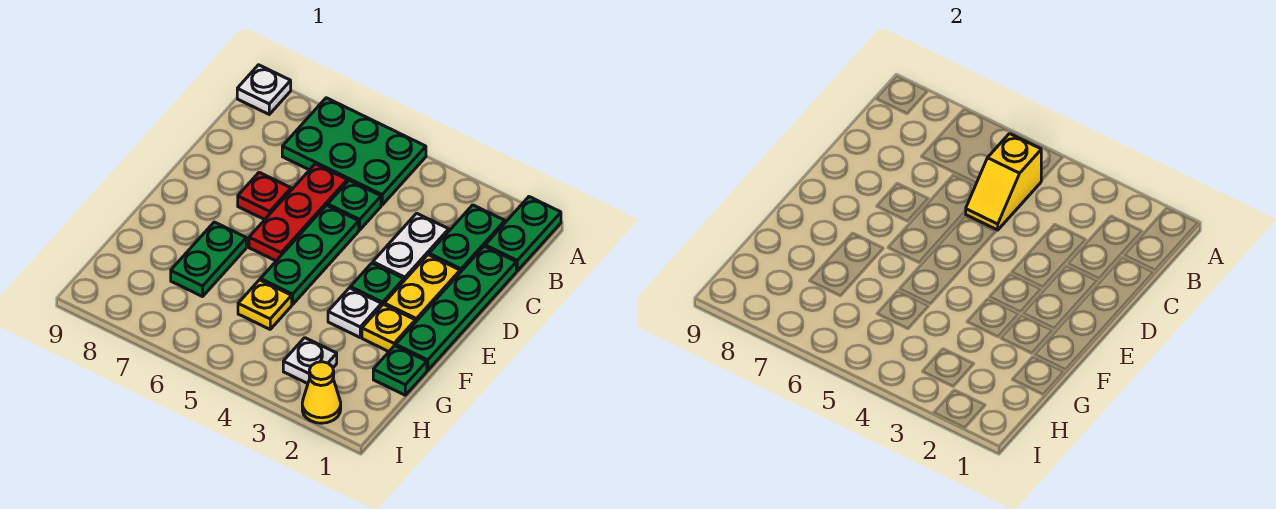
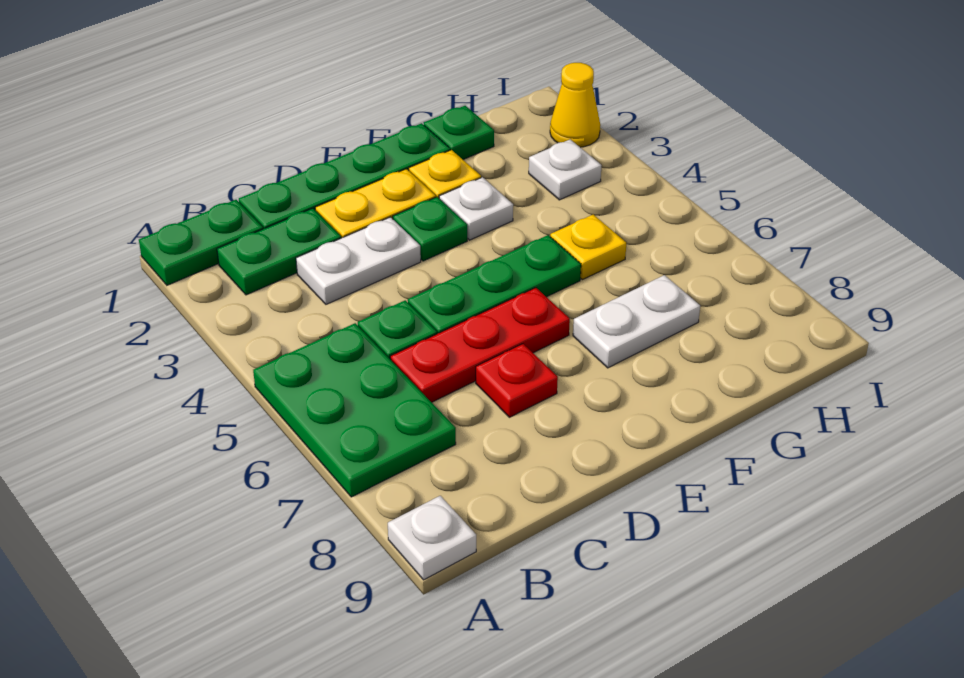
yellow slope B5:C5 level 2 top B -> none
green plate F7:G7 level 1 -> white plate F7:G7 level 1

